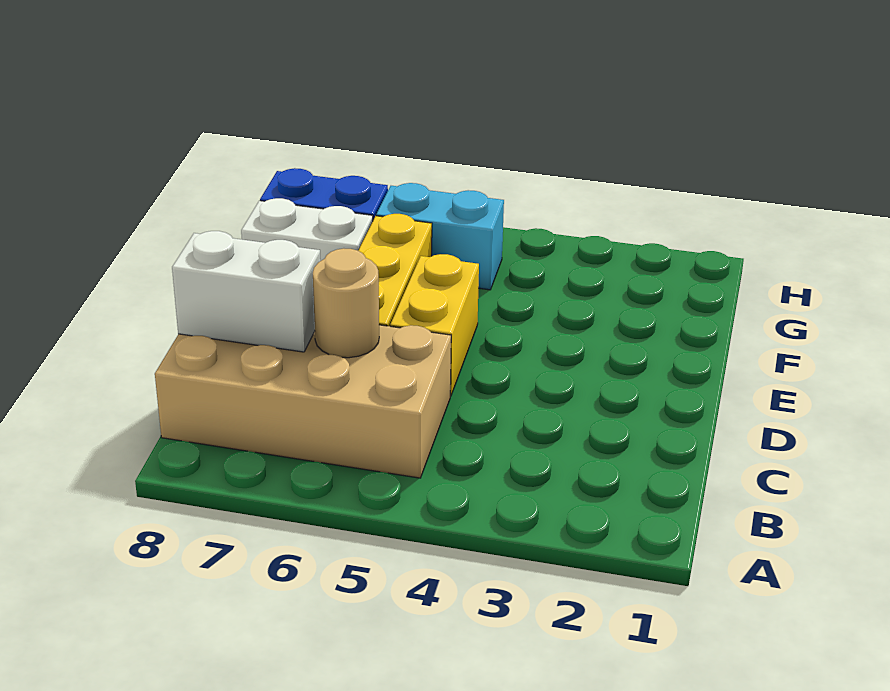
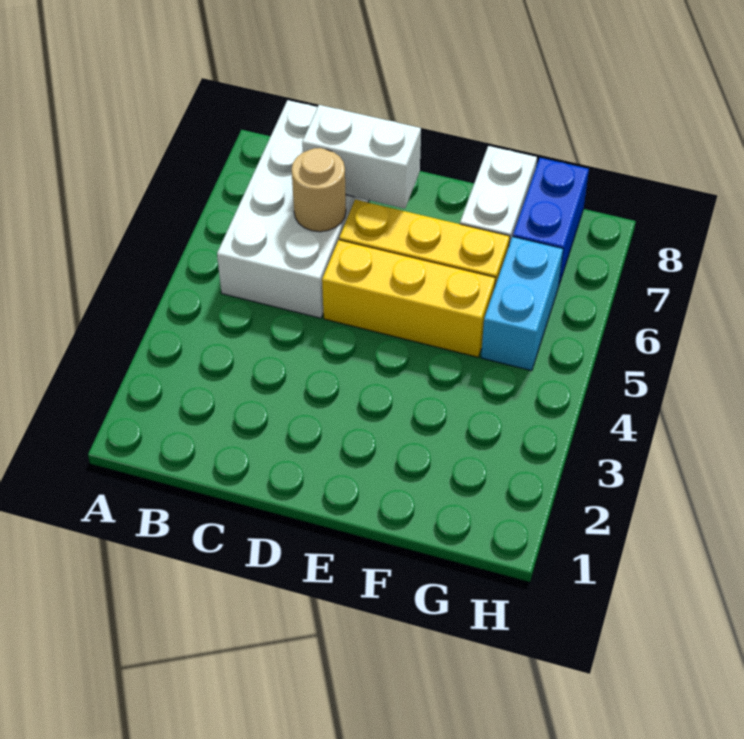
tan brick B5:C8 level 1 -> white brick B5:C8 level 1
white brick C7:C8 level 2 -> white brick C7:D7 level 2
yellow brick D5:E5 level 1 -> yellow brick D5:F5 level 1

